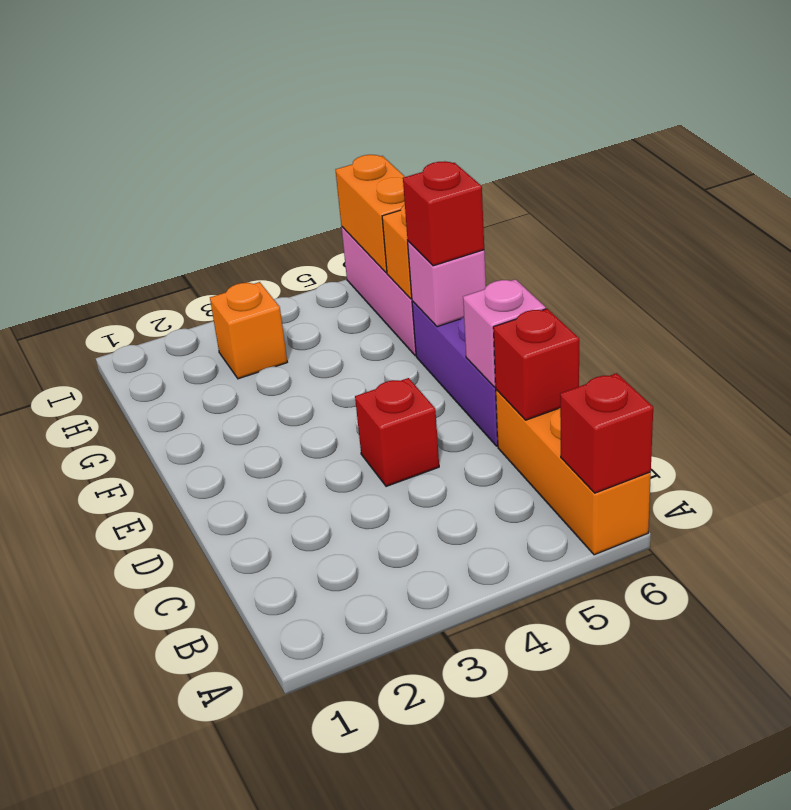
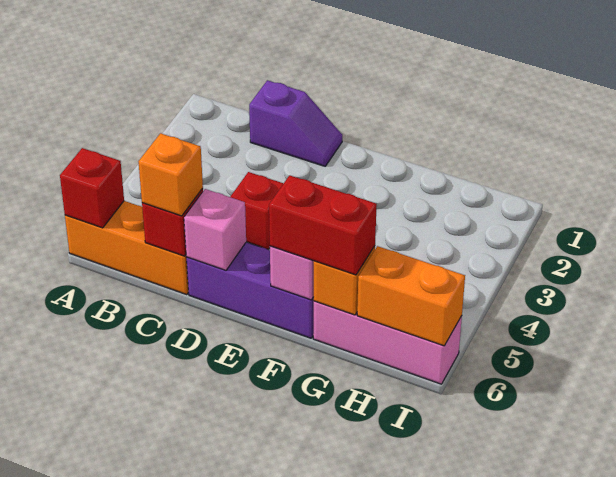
none -> purple slope C1:D1 level 1 top C
red brick F6 level 3 -> red brick F6:G6 level 3
orange brick H3 level 1 -> orange brick C6 level 3

